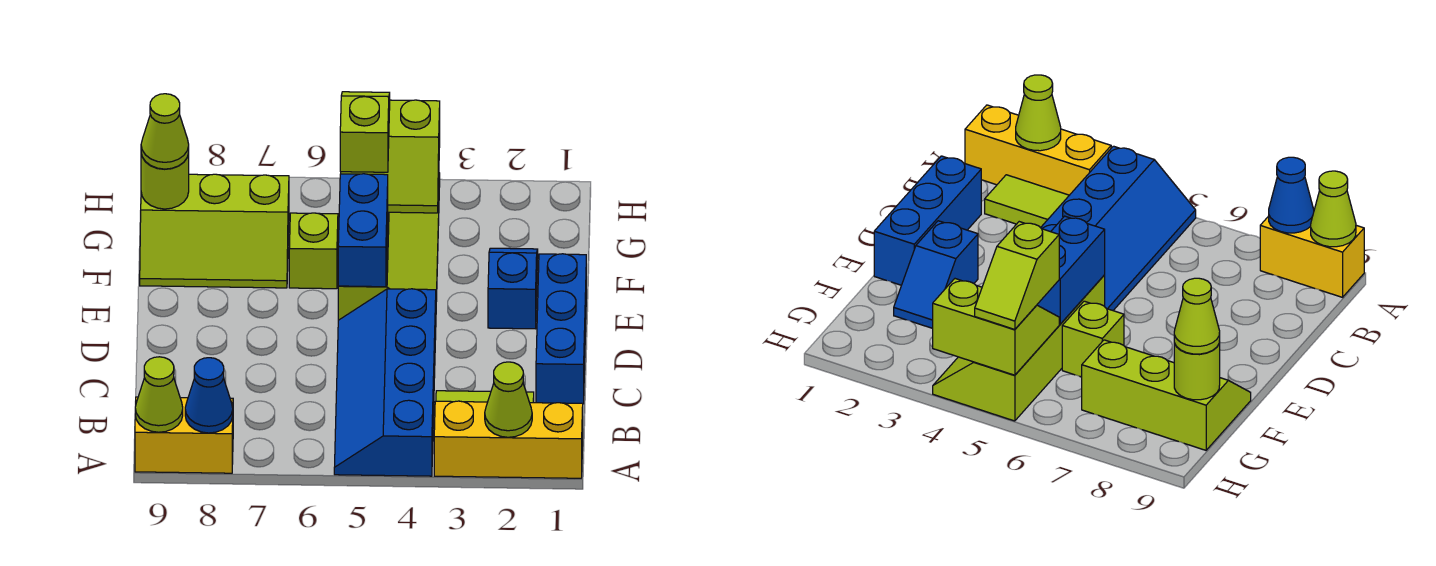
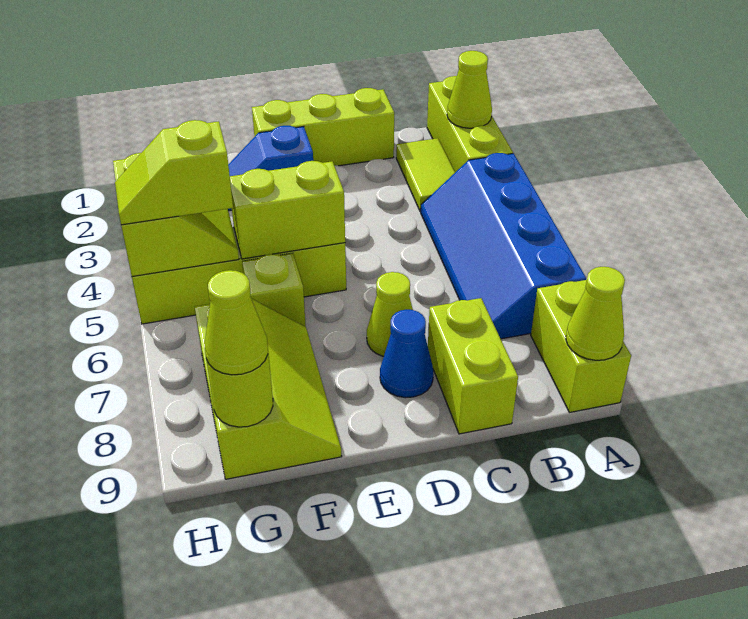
yellow brick A1:A3 level 1 -> lime brick A1:A3 level 1
blue slope A4:D5 level 1 top 4 -> blue slope A4:B7 level 1 top A
yellow brick A8:A9 level 1 -> lime brick A8:A9 level 1
blue cone A8 level 2 -> blue cone D8 level 1
blue brick C1:E1 level 1 -> lime brick C1:E1 level 1
none -> lime brick C8:C9 level 1
none -> lime cone D7 level 1
blue brick E5:F5 level 2 -> lime brick E5:F5 level 2

